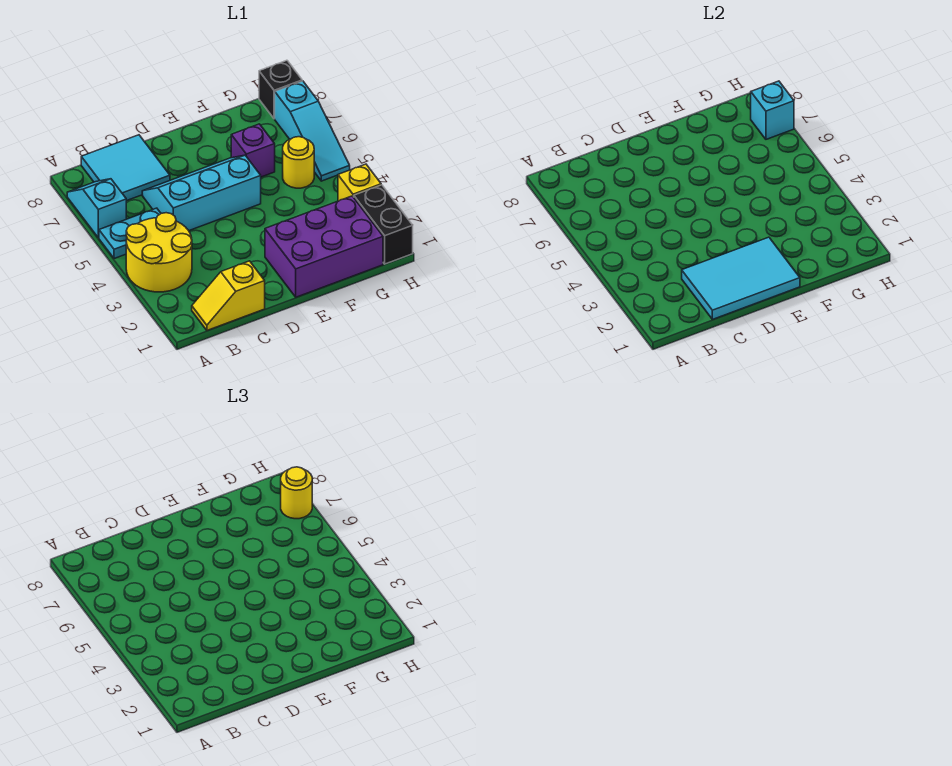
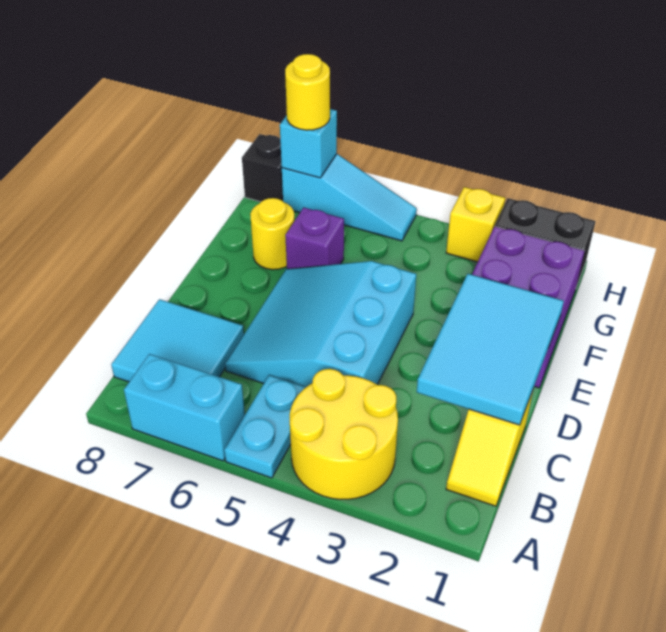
cyan slope A6:A7 level 1 top 6 -> cyan brick A6:A7 level 1
cyan slope C5:E6 level 1 top 5 -> cyan slope C4:E6 level 1 top 4
yellow round brick G5 level 1 -> yellow round brick F7 level 1

